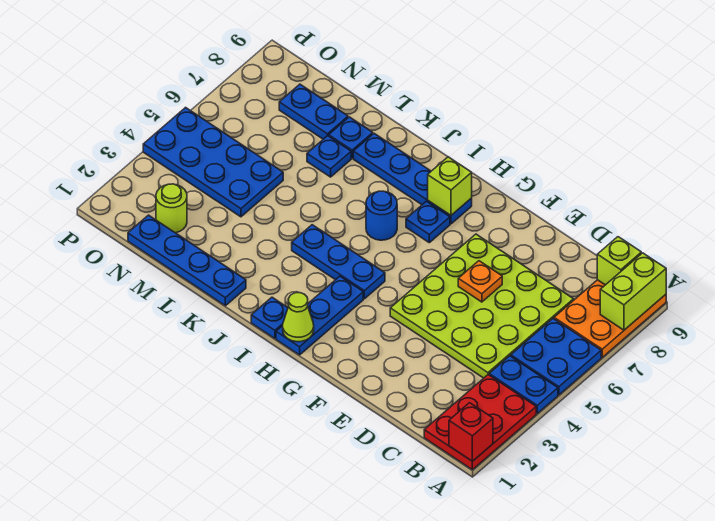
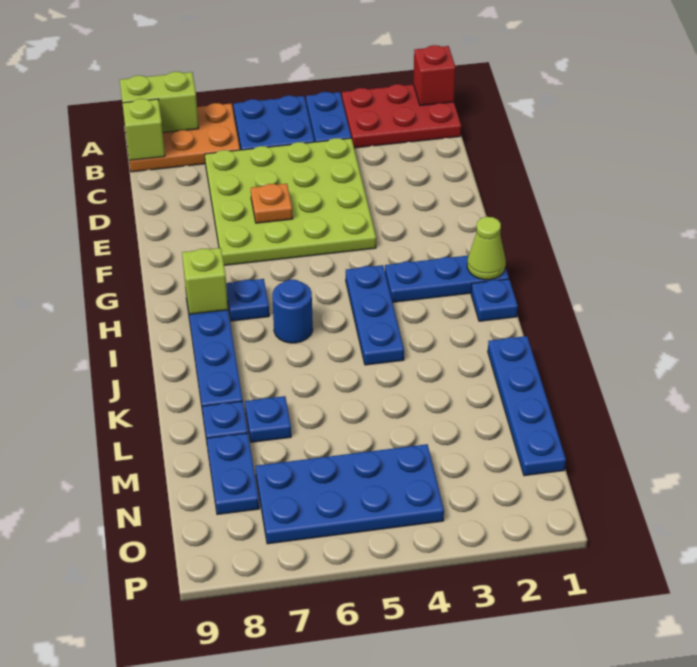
blue plate M4:P5 level 1 -> blue plate N4:O7 level 1
lime round brick N2 level 1 -> none

